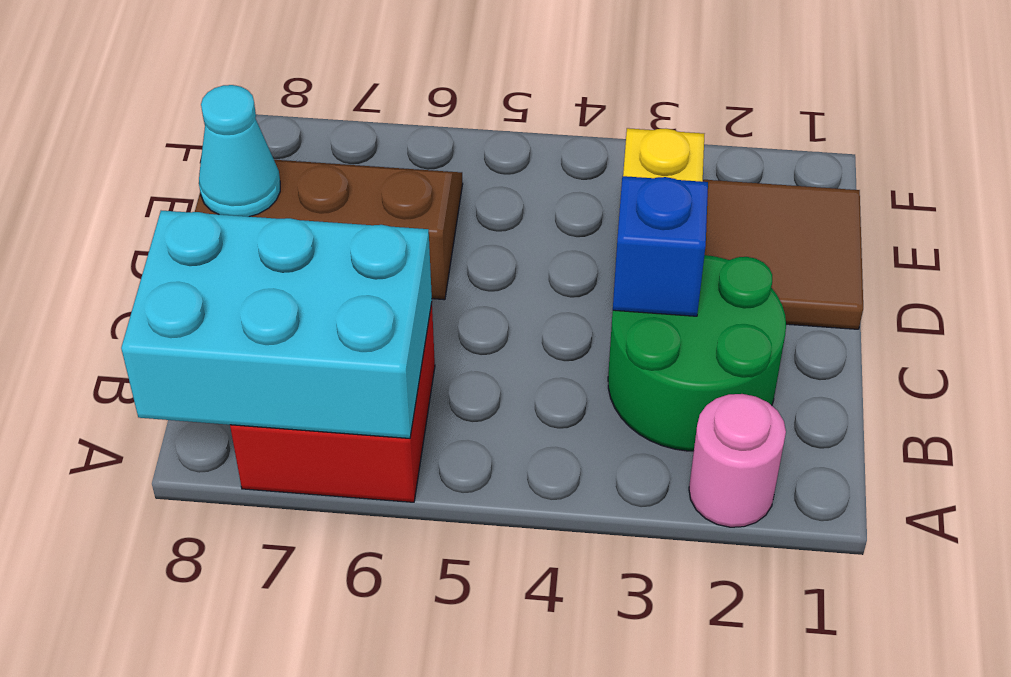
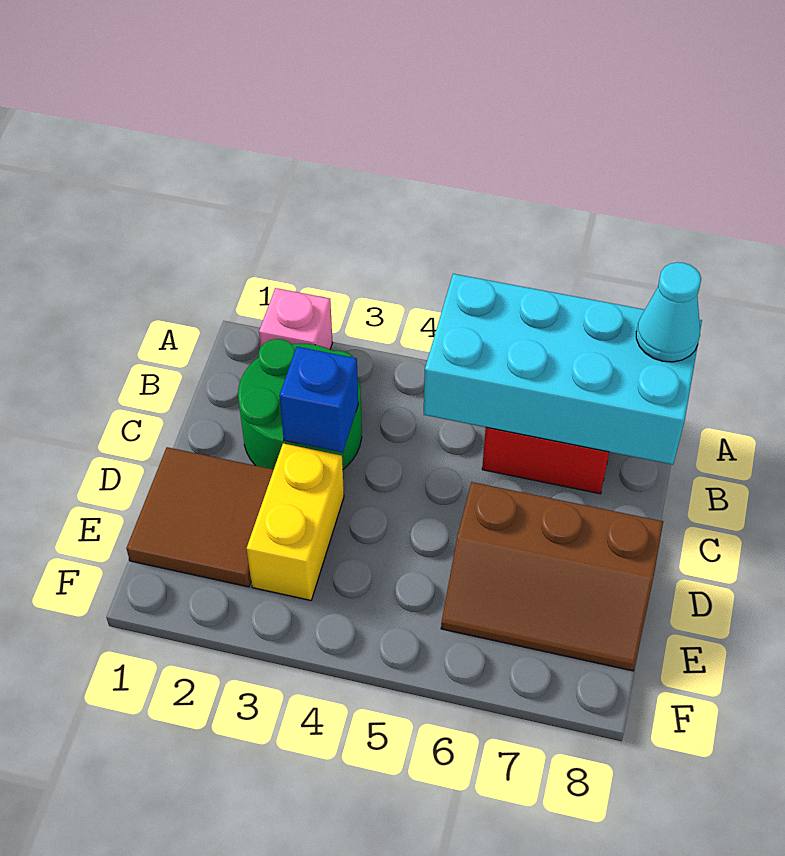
pink round brick A2 level 1 -> pink brick A2 level 1
cyan brick A6:B8 level 2 -> cyan brick A5:B8 level 2
cyan cone D8 level 2 -> cyan cone A8 level 3

